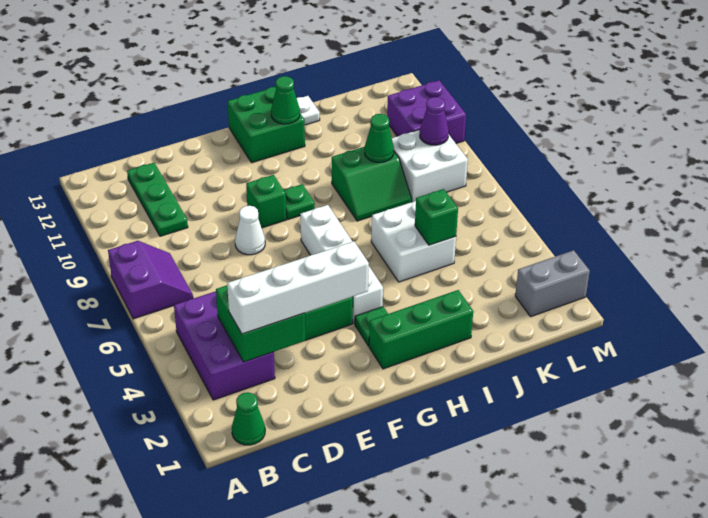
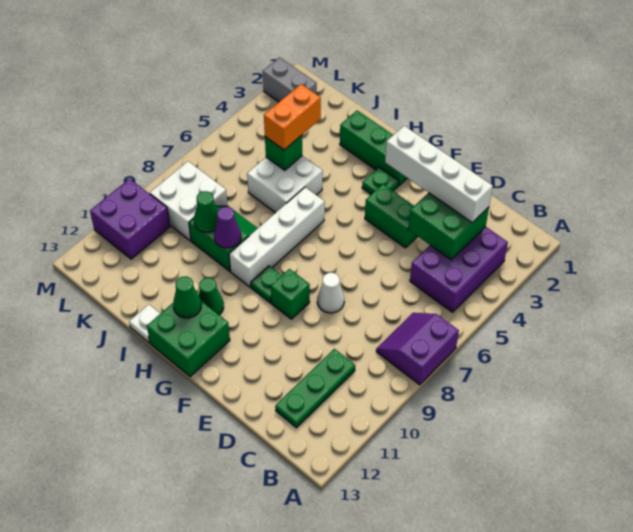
green cone B1 level 1 -> green cone H11 level 1
white brick G4:G7 level 1 -> white brick H6:H9 level 1
none -> orange brick J4:J5 level 3
purple cone L9 level 2 -> purple cone I9 level 2

